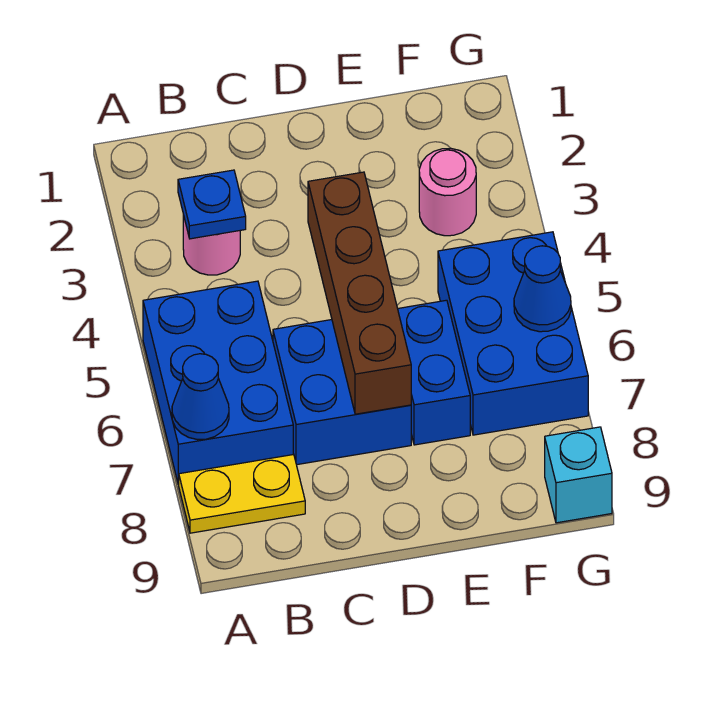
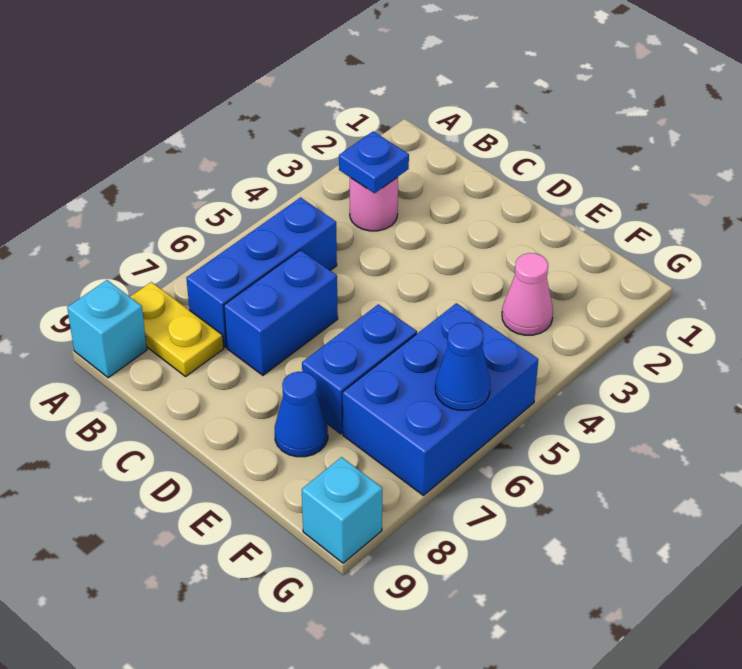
blue brick A5:B7 level 1 -> blue brick B5:B7 level 1
blue cone A7 level 2 -> blue cone E8 level 1
none -> cyan brick A9 level 1
blue brick C6:D7 level 1 -> blue brick C6:C7 level 1
brown brick D4:D7 level 2 -> none
pink round brick F3 level 1 -> pink cone F3 level 1

